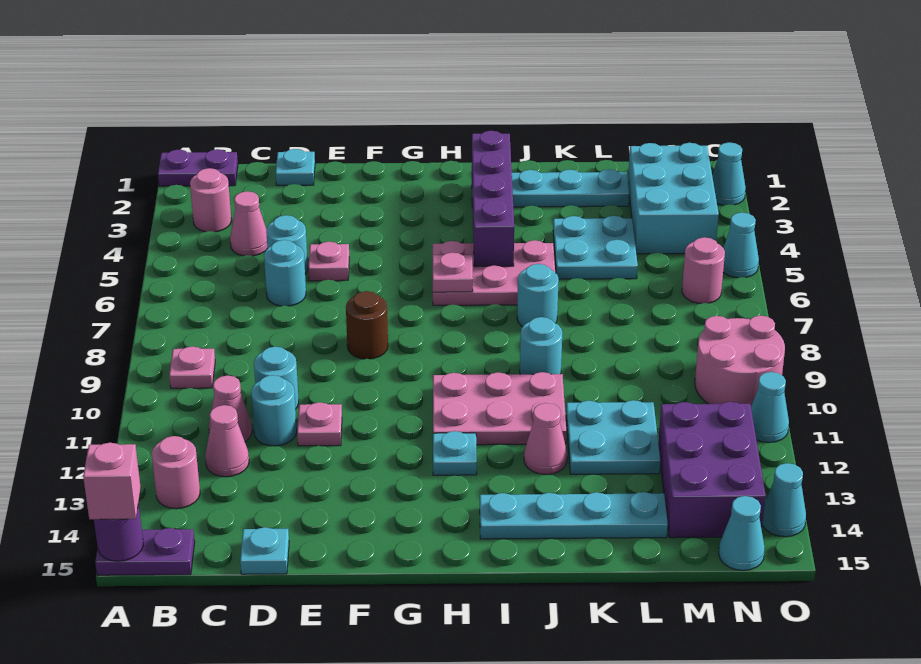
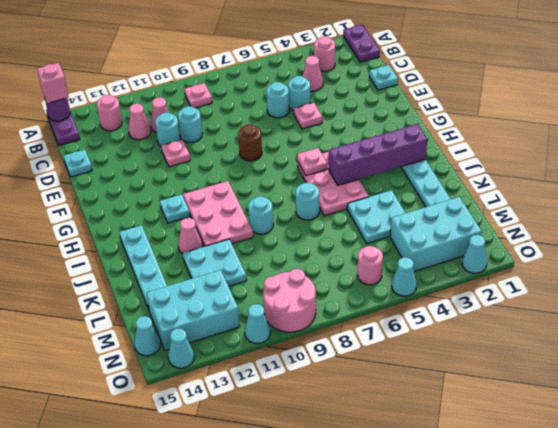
purple brick M12:N14 level 1 -> cyan brick M12:N14 level 1

